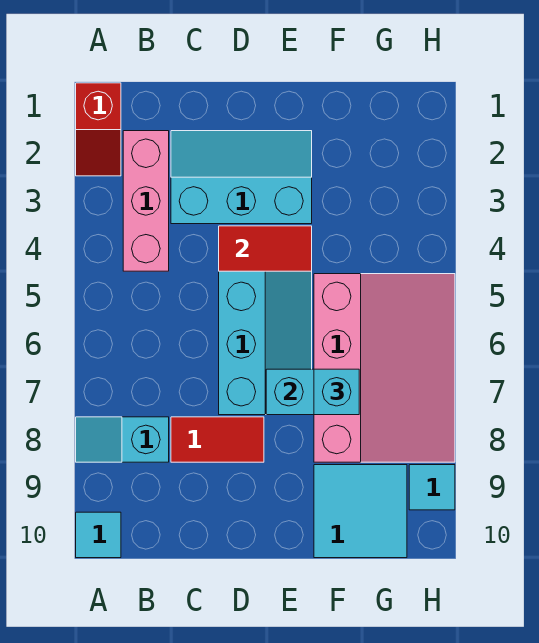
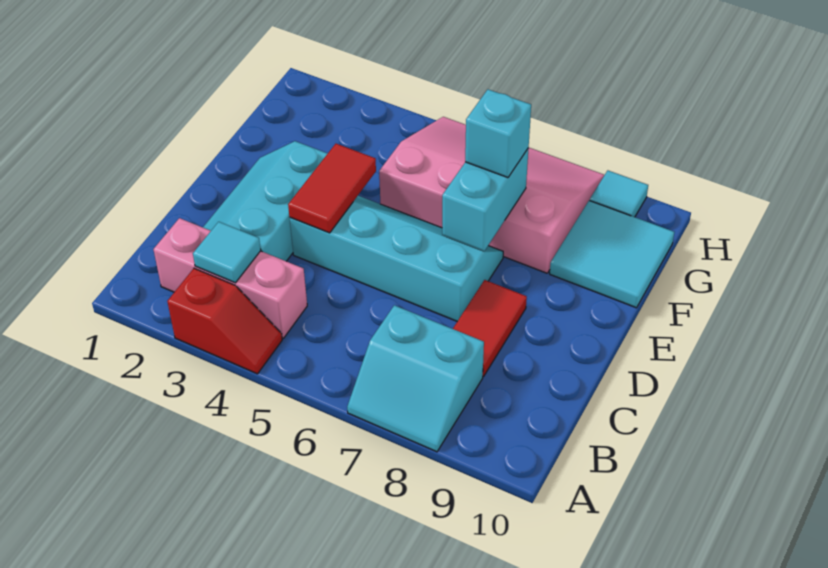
red slope A1:A2 level 1 top 1 -> red slope A3:A4 level 1 top 3
cyan slope A8:B8 level 1 top B -> cyan slope A7:B8 level 1 top B
cyan tile A10 level 1 -> cyan tile B3 level 2

